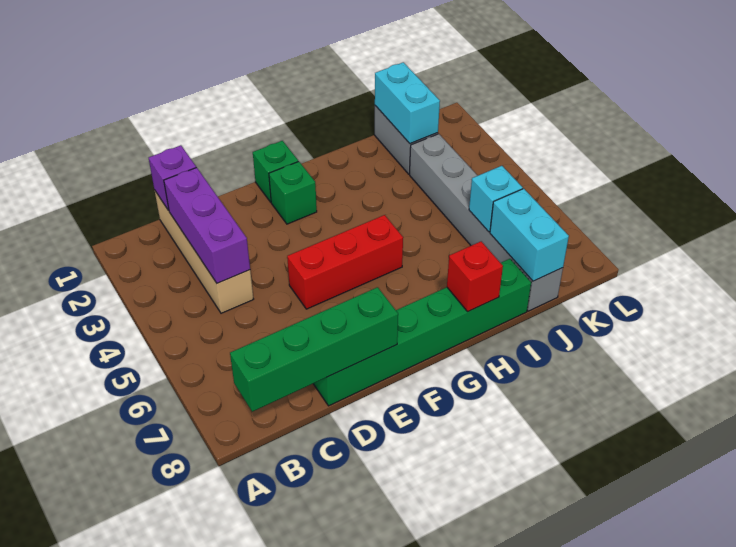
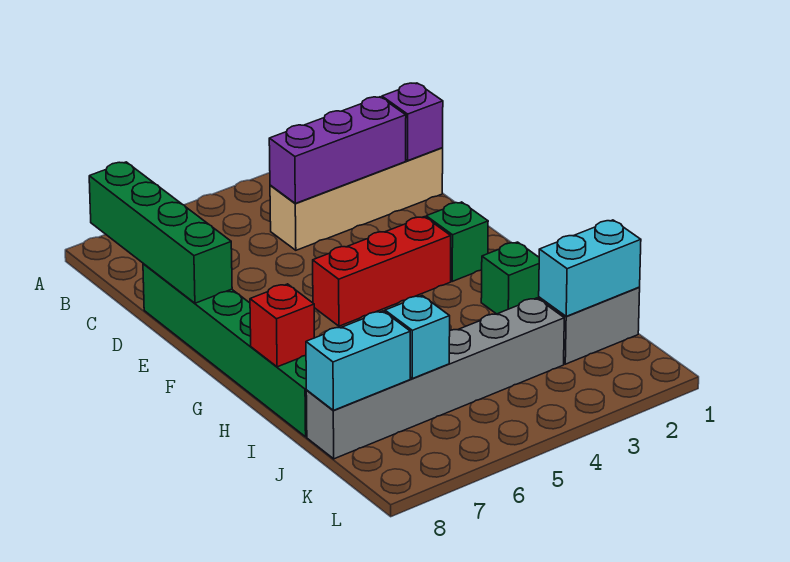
red brick E5:G5 level 1 -> red brick F3:F5 level 1
green brick F1 level 1 -> green brick H2 level 1

